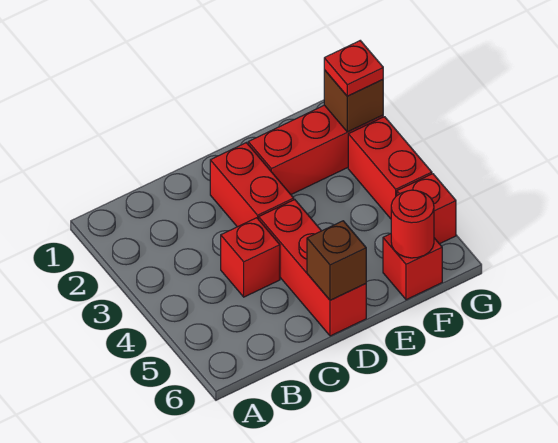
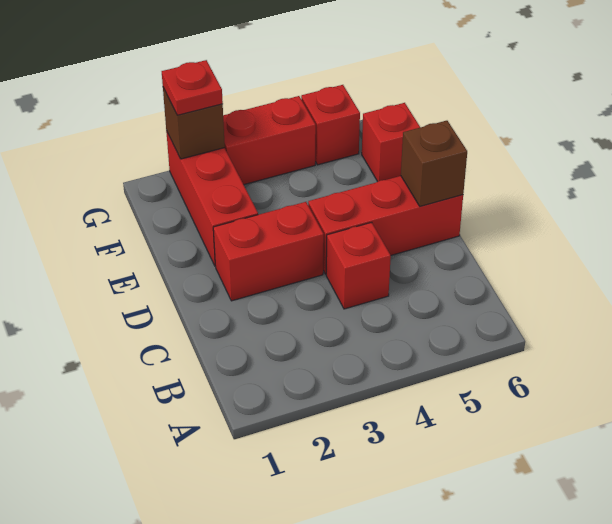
red round brick F6 level 2 -> none

